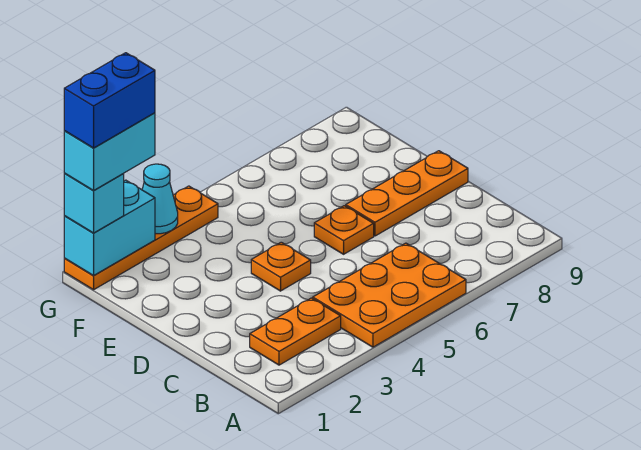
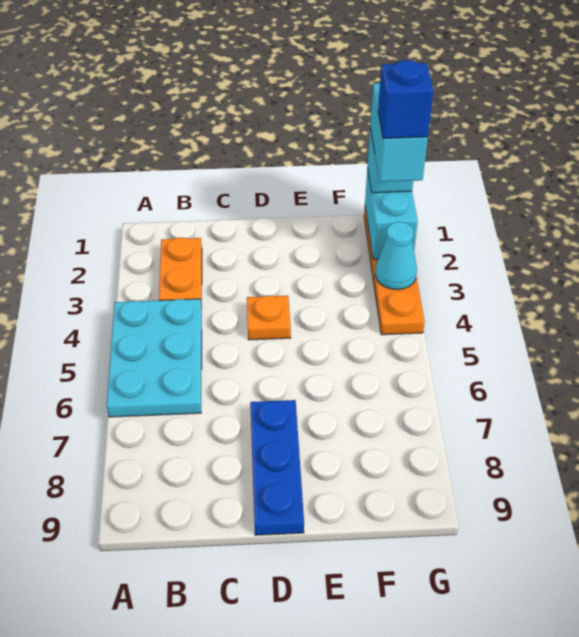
orange plate A4:B6 level 1 -> cyan plate A4:B6 level 1
orange plate D6 level 1 -> none
orange plate D7:D9 level 1 -> blue plate D7:D9 level 1
blue brick G1:G2 level 5 -> blue brick G2 level 5

